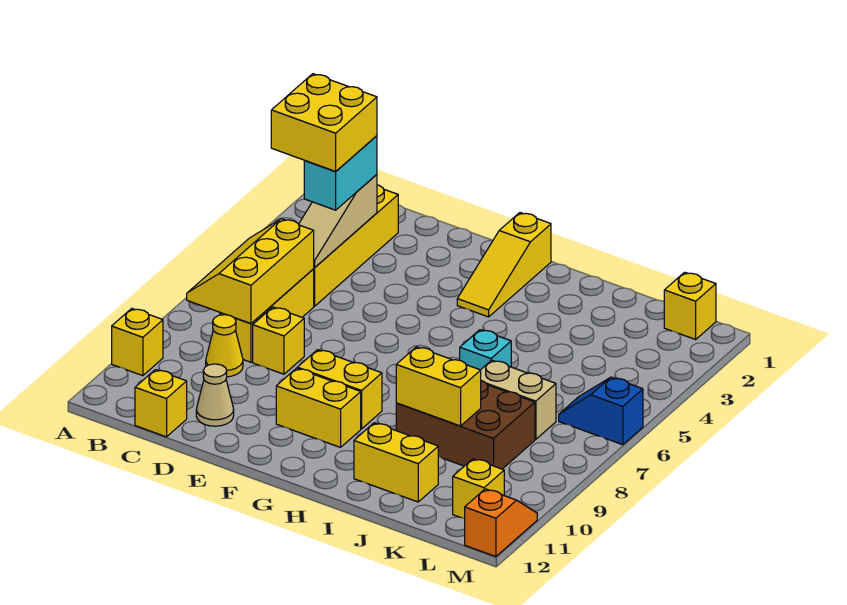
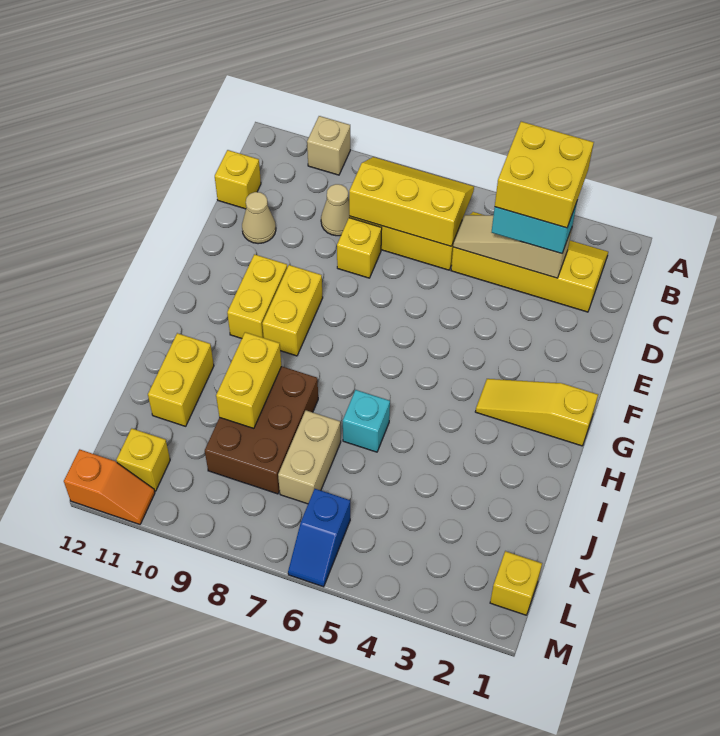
yellow brick A10 level 1 -> tan brick A10 level 1
yellow cone C9 level 1 -> tan cone C9 level 1
blue slope L6:M6 level 1 top M -> blue slope L6:M6 level 1 top L

